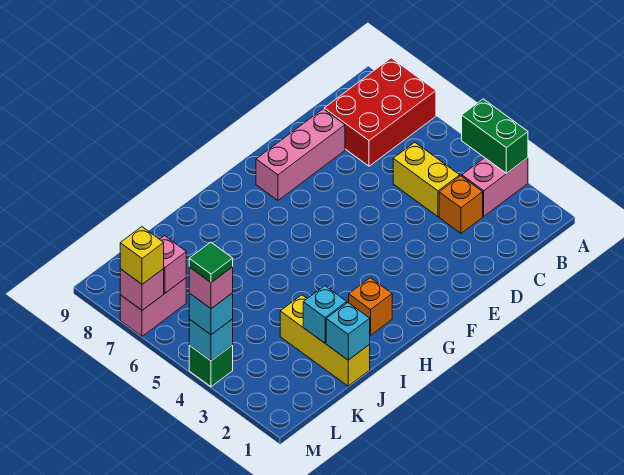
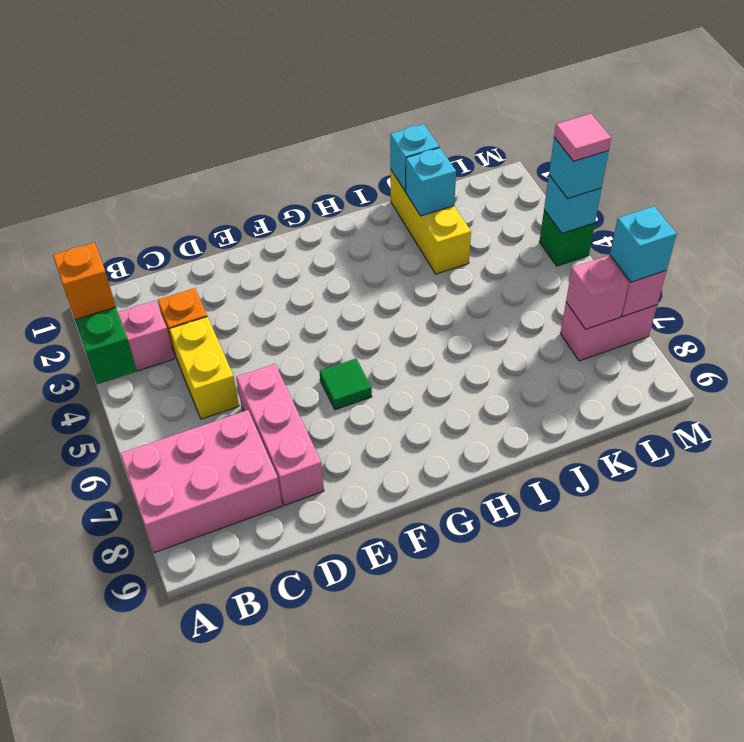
red brick A7:C8 level 1 -> pink brick A7:C8 level 1
pink brick D8:F8 level 1 -> pink brick D6:D8 level 1
orange brick H2 level 1 -> orange brick A3 level 3
pink brick M4 level 4 -> pink tile M4 level 4
green tile M4 level 5 -> green tile F6 level 1
yellow brick M7 level 3 -> cyan brick M7 level 3

